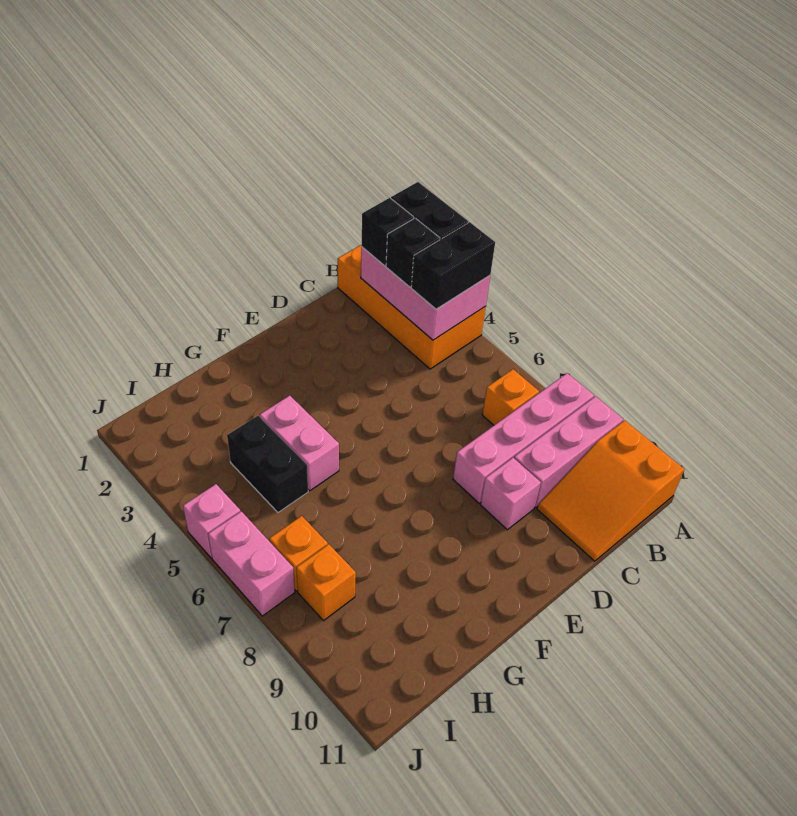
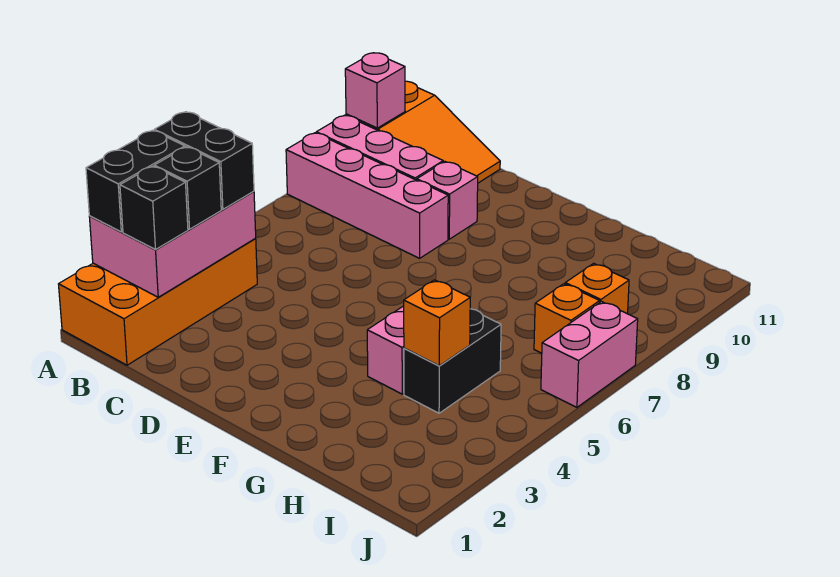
orange brick B7 level 1 -> orange brick H4 level 2
pink brick J5 level 1 -> pink brick A10 level 2

